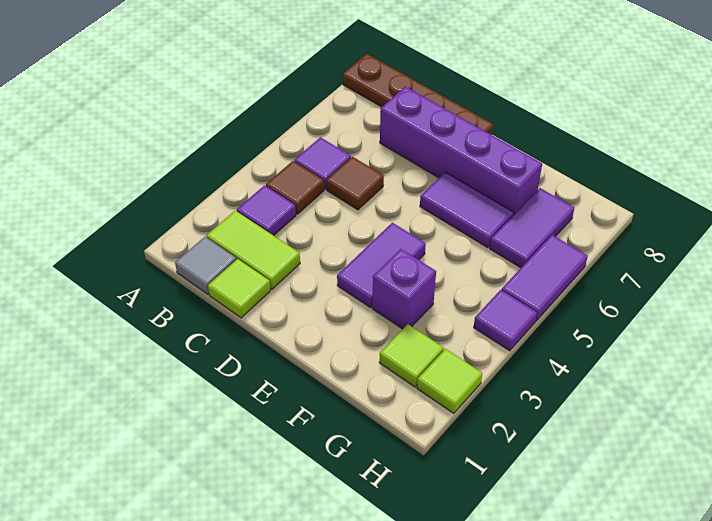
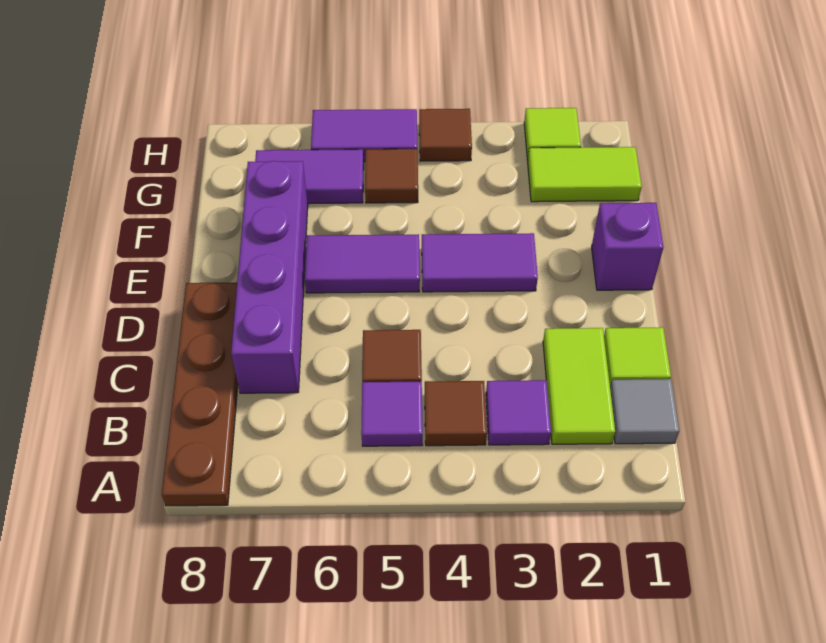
purple tile E6:F6 level 1 -> purple tile E5:E6 level 1
purple brick F3 level 1 -> purple brick E1 level 1
lime tile G2 level 1 -> lime tile G1:G2 level 1
none -> brown tile G5 level 1
purple tile H4 level 1 -> brown tile H4 level 1

